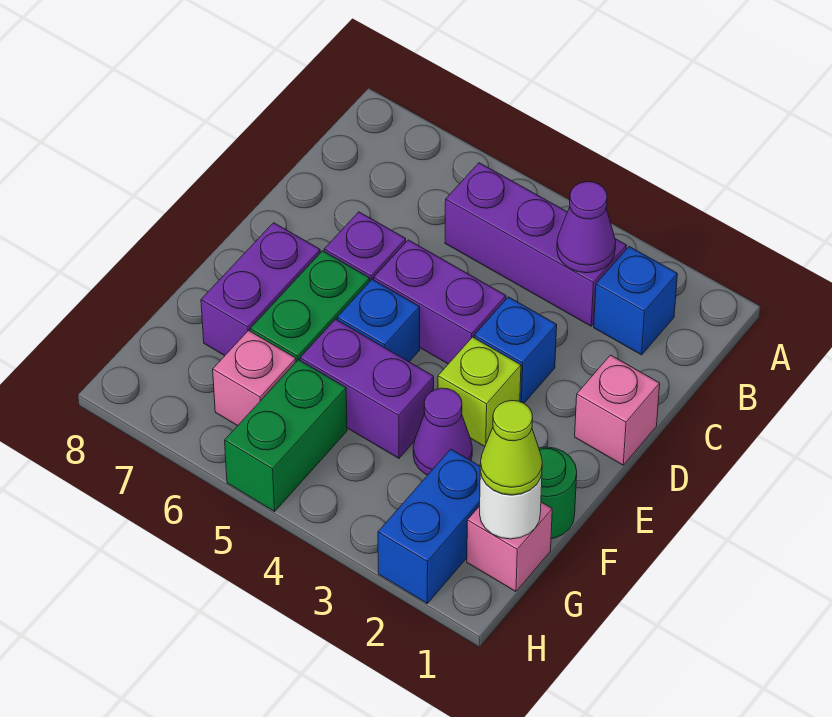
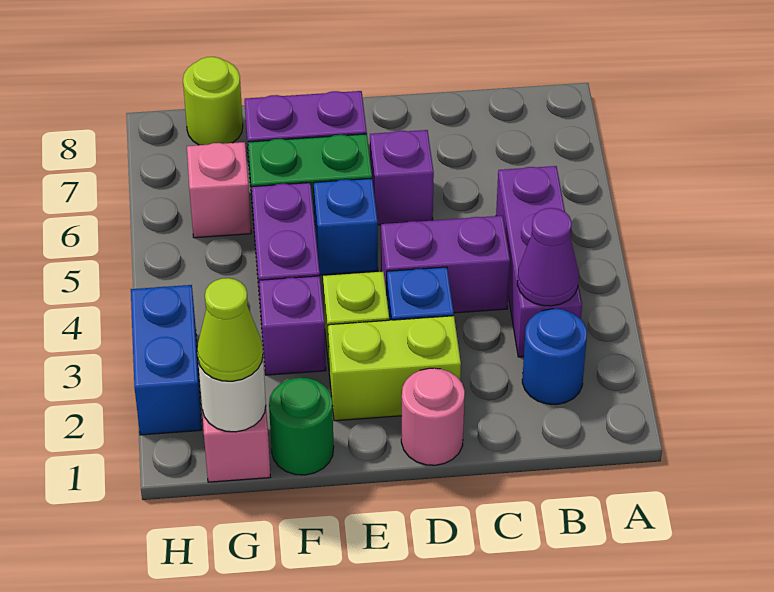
blue brick B2 level 1 -> blue round brick B2 level 1
pink brick D1 level 1 -> pink round brick D1 level 1
none -> lime brick D2:E2 level 1
purple brick D4:D5 level 1 -> purple brick C4:D4 level 1
purple cone F3 level 1 -> purple brick F3 level 1
blue brick G2:H2 level 1 -> blue brick H2:H3 level 1
green brick G5:H5 level 1 -> none
none -> lime round brick G8 level 1

